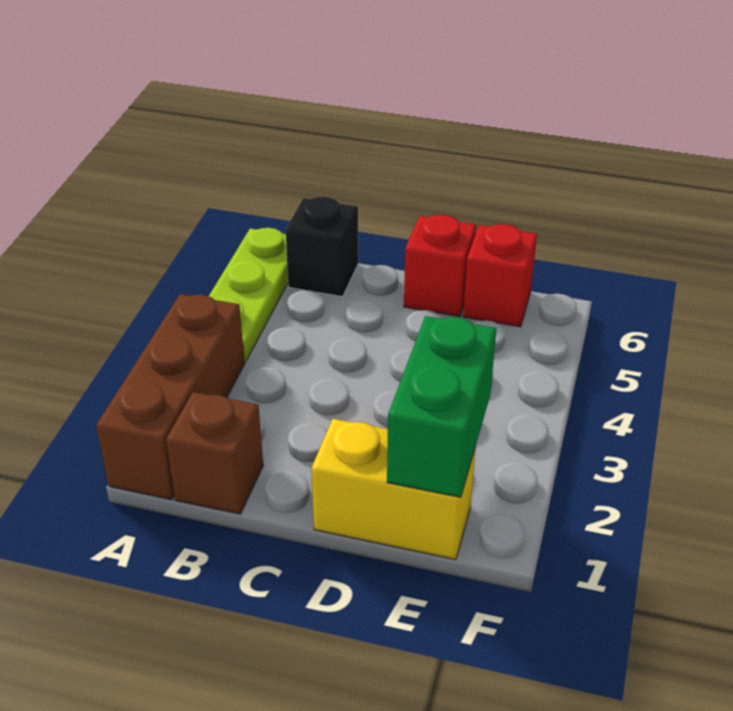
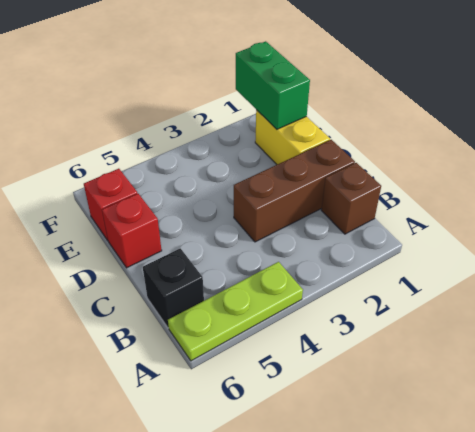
brown brick A1:A3 level 1 -> brown brick C1:C3 level 1
green brick E1:E2 level 2 -> green brick E1:F1 level 2

